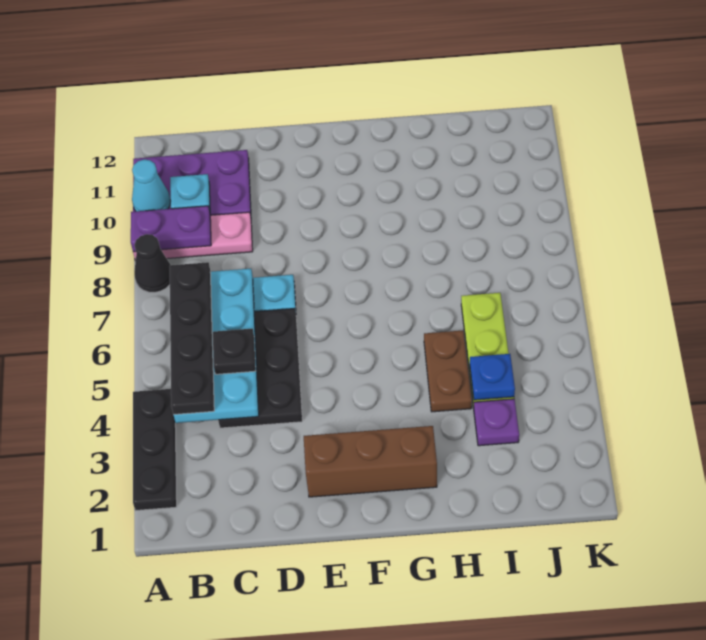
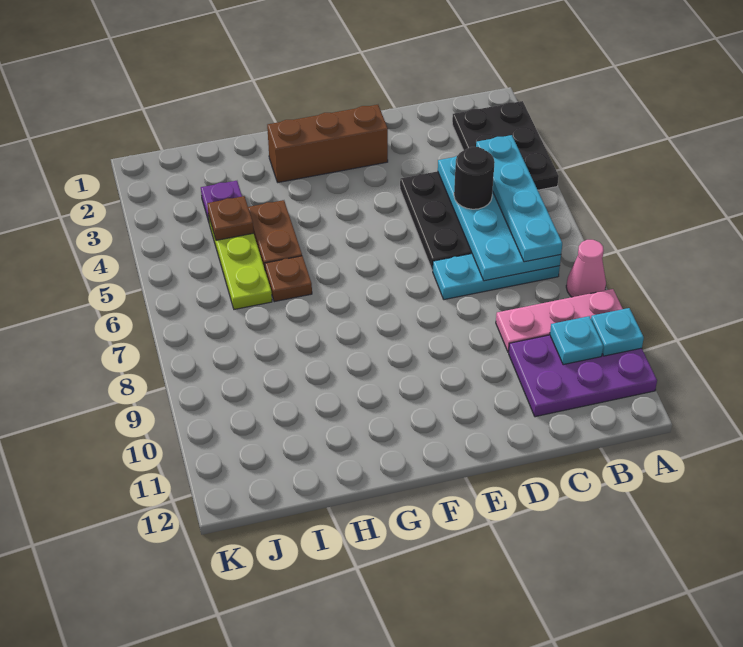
black plate A2:A4 level 1 -> black plate A2:B4 level 1
black cone A8 level 1 -> pink cone A8 level 1
purple plate A9:B9 level 2 -> none
cyan cone A10 level 2 -> cyan plate A10 level 2
black plate B4:B7 level 3 -> cyan plate B4:B7 level 3
black plate C5 level 3 -> black round brick C5 level 3
none -> brown plate H6 level 1
blue plate I4 level 2 -> brown plate I4 level 2

